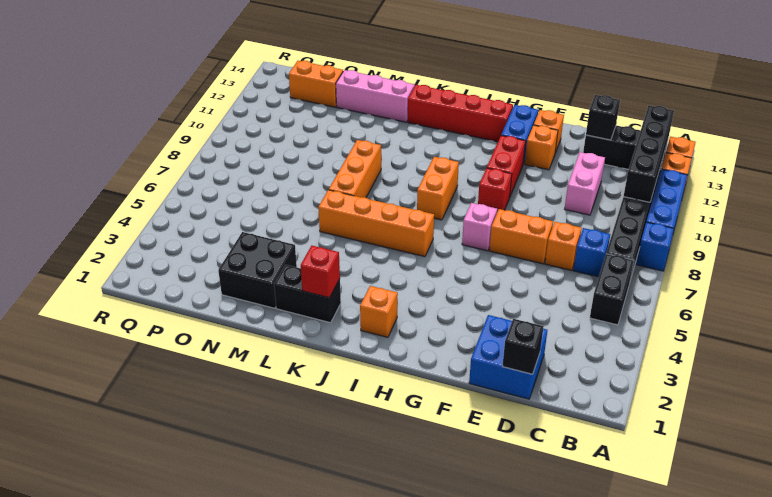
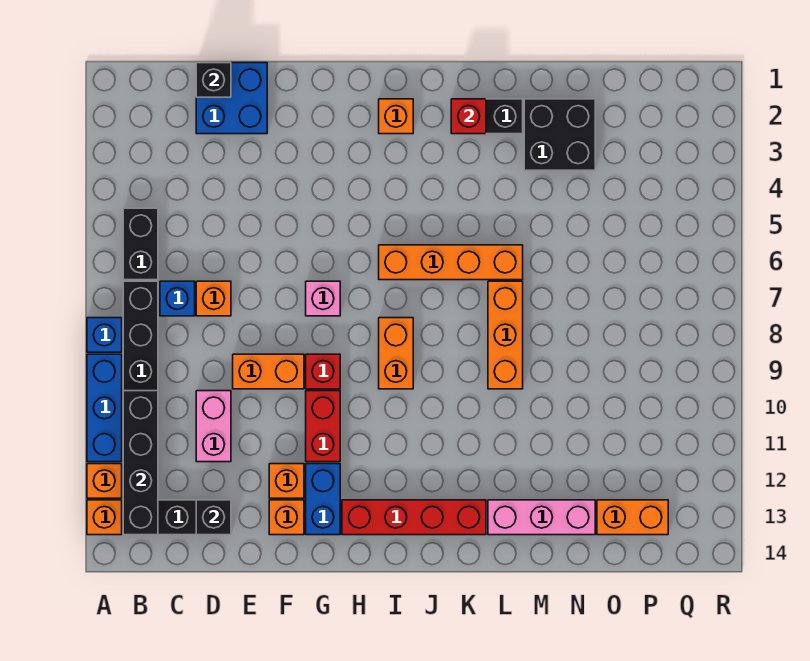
orange brick E7:F7 level 1 -> orange brick E9:F9 level 1

